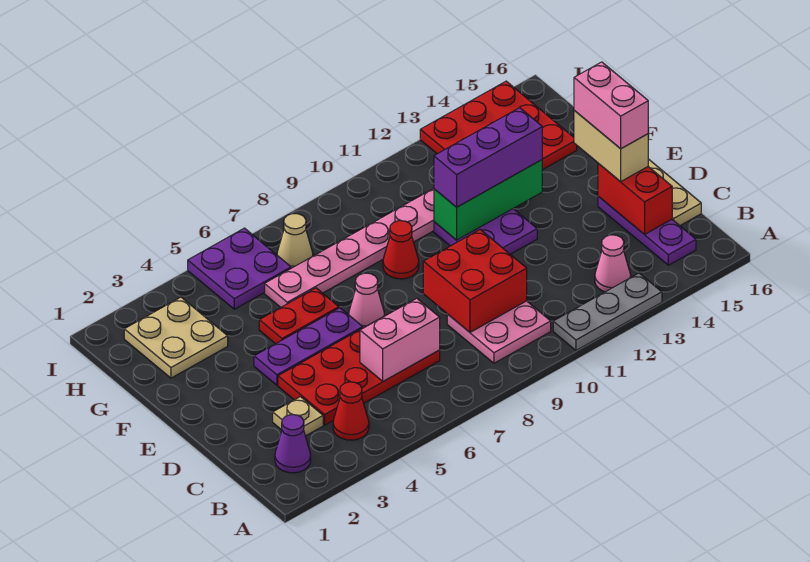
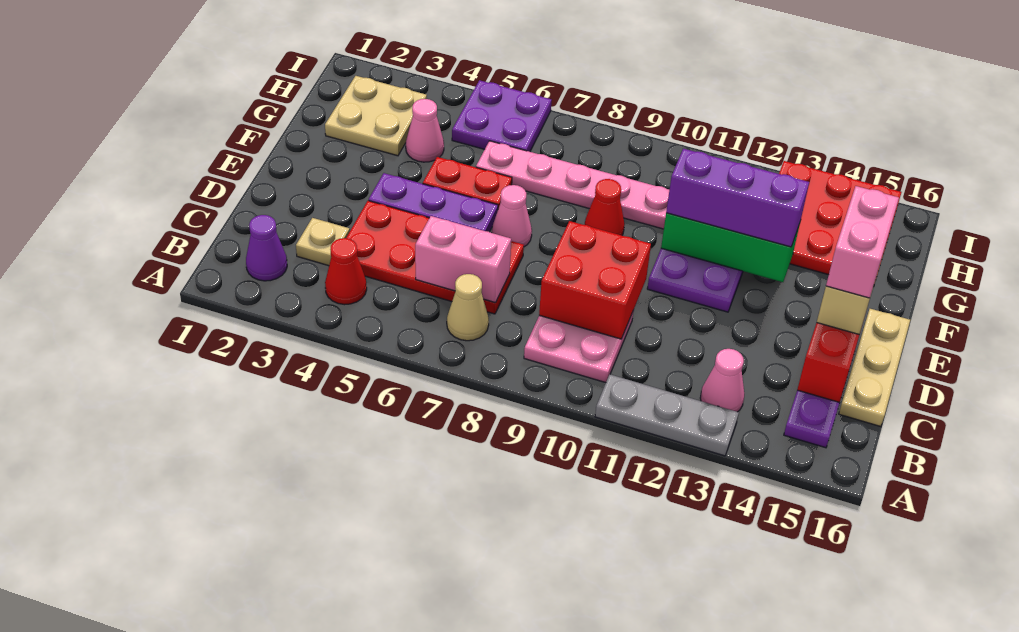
none -> pink cone G4 level 1
tan cone H7 level 1 -> tan cone B7 level 1

